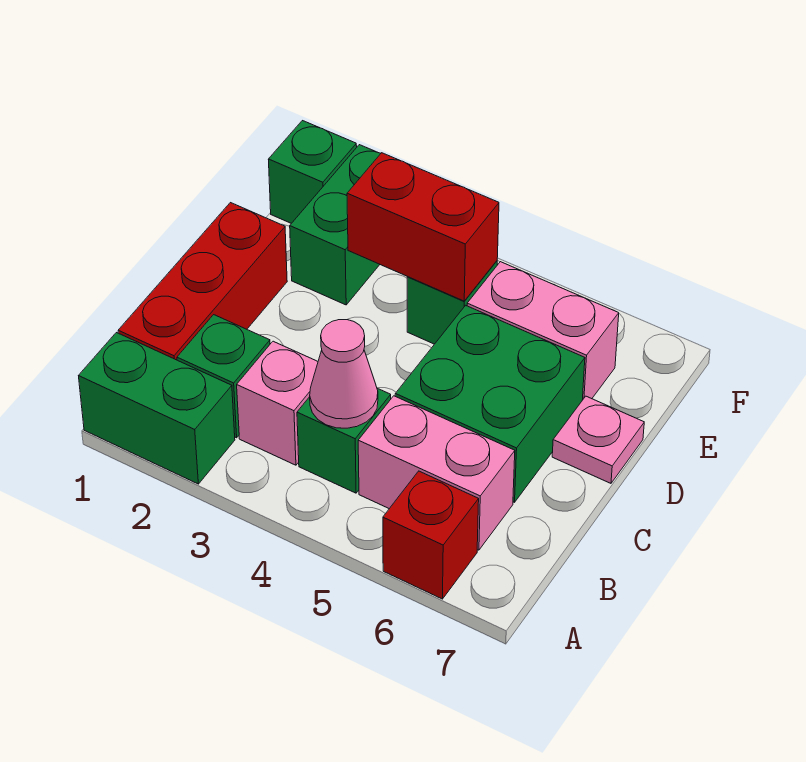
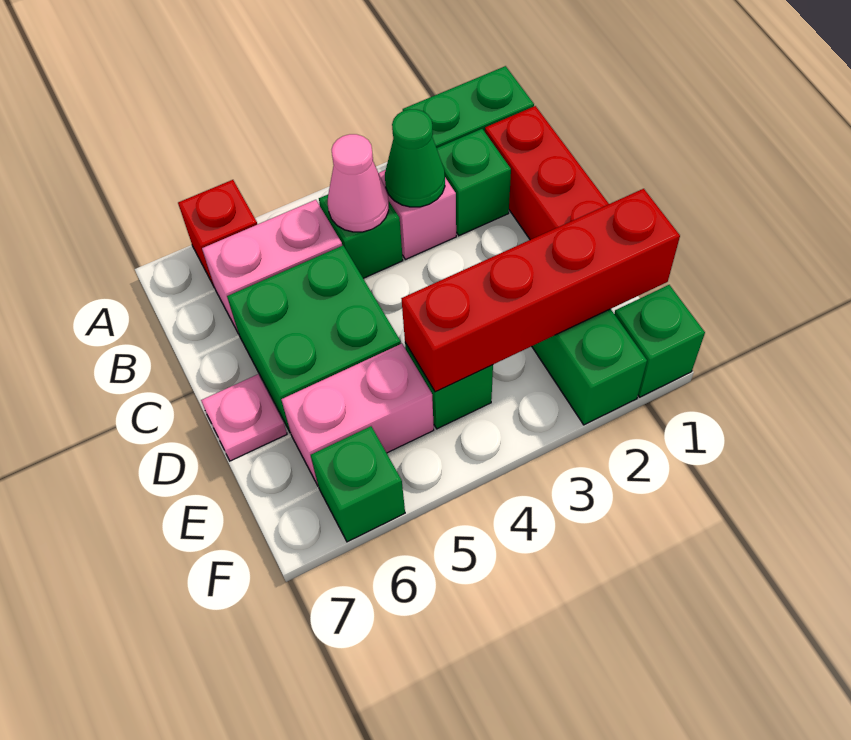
none -> green cone B3 level 2
red brick E3:E4 level 2 -> red brick E1:E4 level 2
none -> green brick F6 level 1

